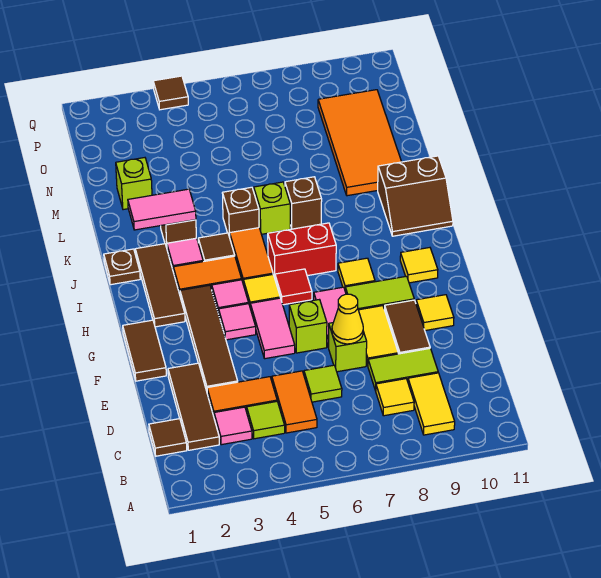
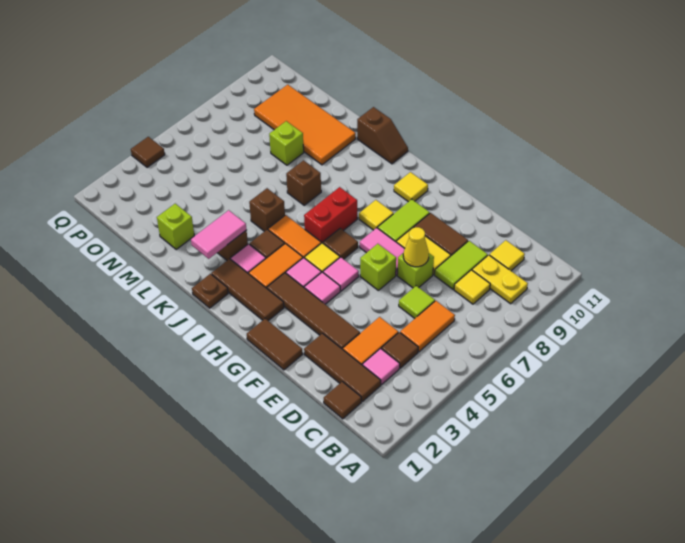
yellow tile B9:C9 level 1 -> yellow plate B9:C9 level 1
lime tile C4 level 1 -> brown tile C4 level 1
orange tile C5:D5 level 1 -> orange tile C5:C6 level 1
pink tile F5:G5 level 1 -> pink tile G5 level 1
yellow tile F10 level 1 -> yellow tile C10 level 1
red tile H6 level 1 -> brown tile H6 level 1
brown slope J10:K11 level 1 top K -> brown slope J11:K11 level 1 top K
lime brick K6 level 1 -> lime brick M8 level 1

